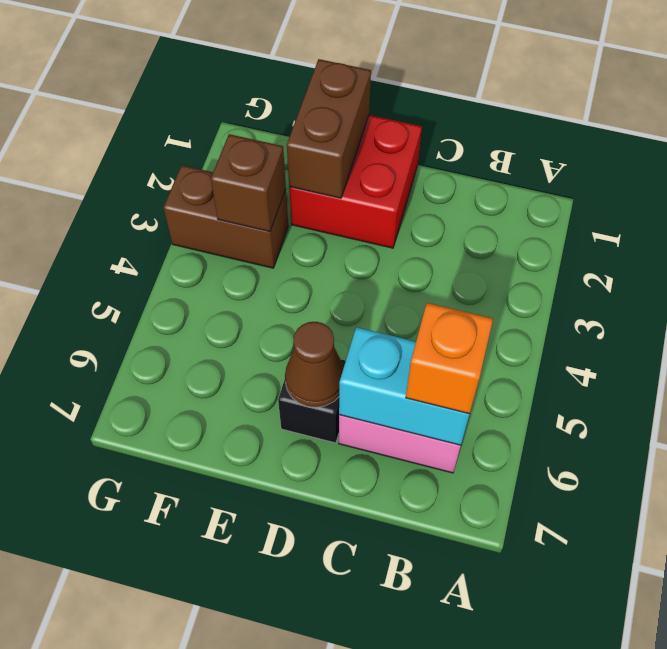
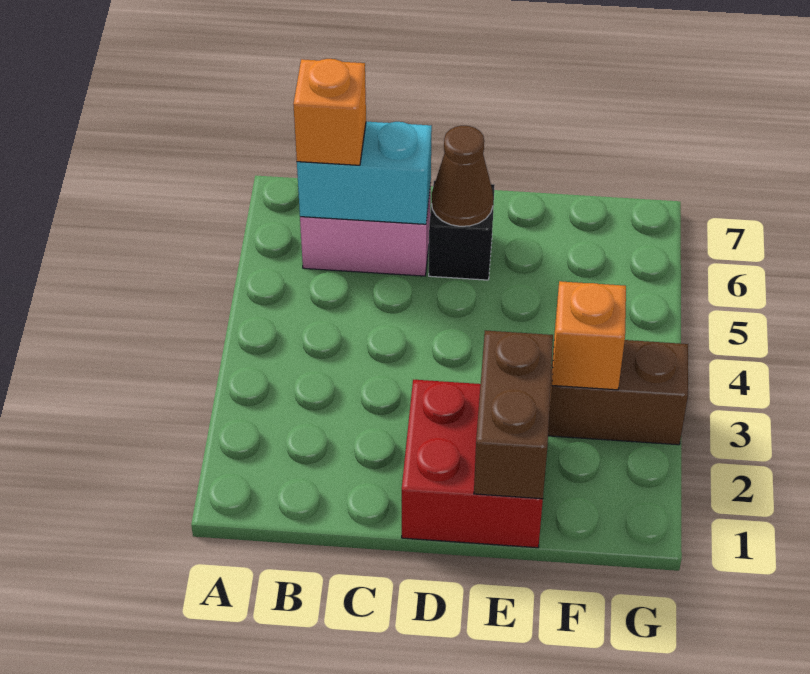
brown brick F3 level 2 -> orange brick F3 level 2

